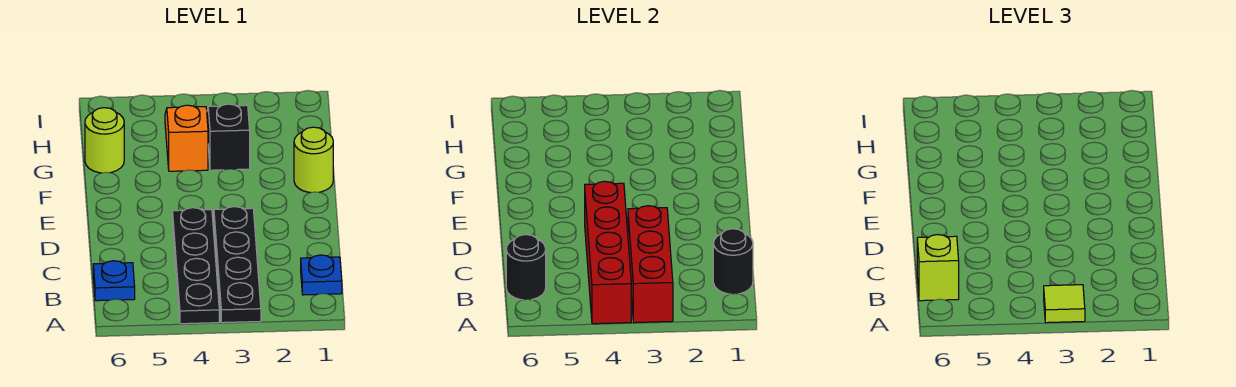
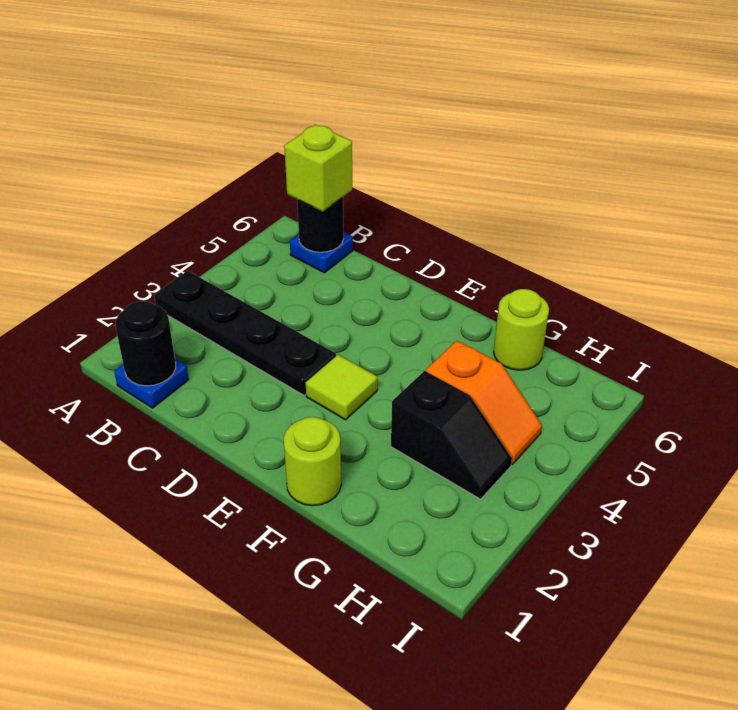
red brick A3:C3 level 2 -> none
lime tile A3 level 3 -> lime tile E3 level 1
black plate A4:D4 level 1 -> none
red brick A4:D4 level 2 -> none

